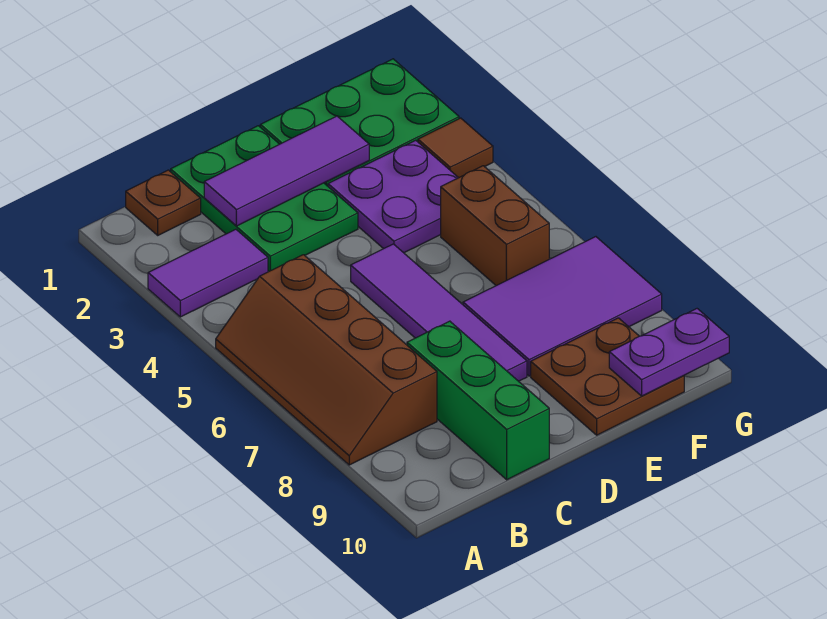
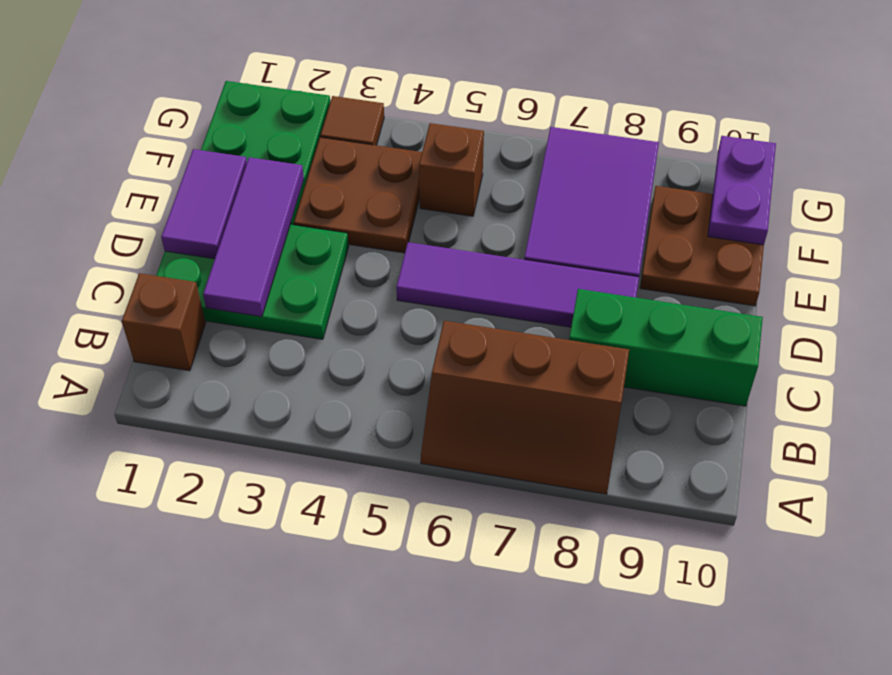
purple tile A3:B3 level 1 -> purple tile D1:E1 level 2
brown slope A5:B8 level 1 top B -> brown slope A6:B8 level 1 top B
brown plate B1 level 1 -> brown brick B1 level 1
purple plate E3:F4 level 1 -> brown plate E3:F4 level 1
brown brick F5:F6 level 1 -> brown brick F5 level 1

